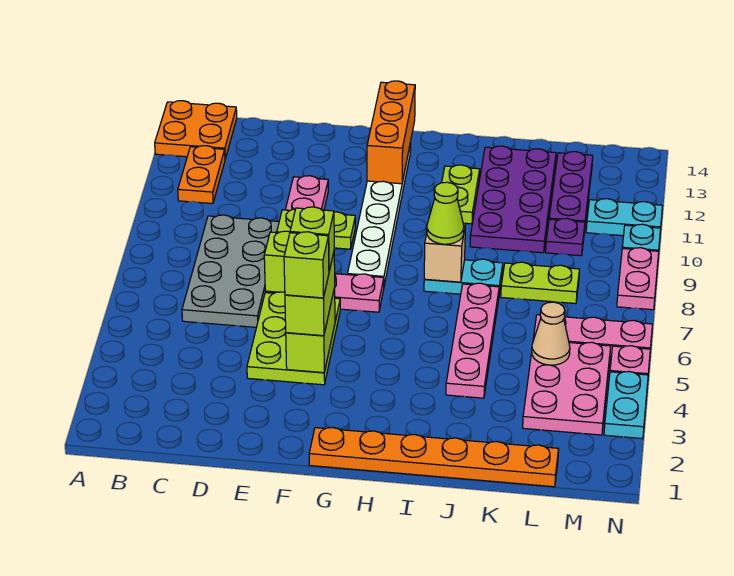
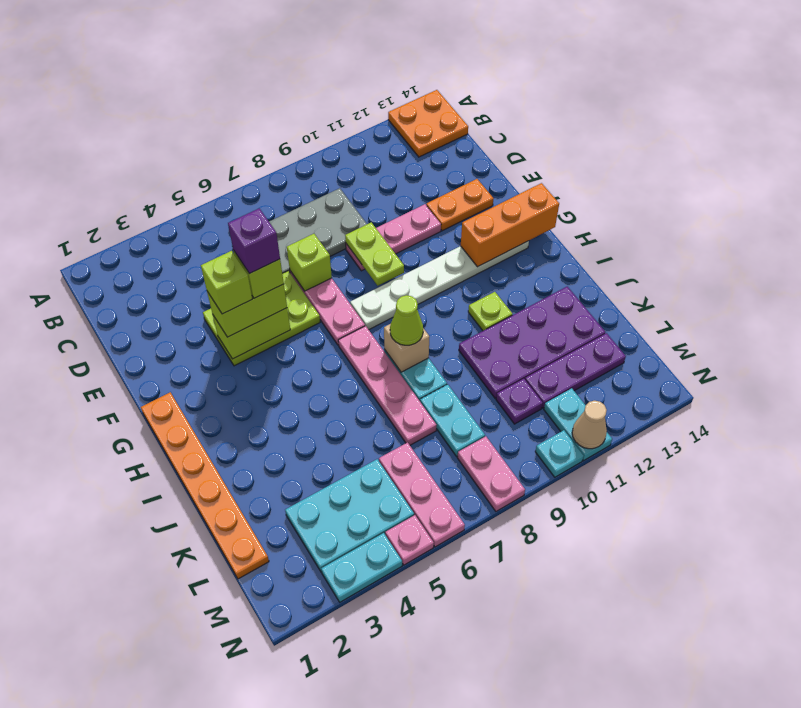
orange plate B11:B12 level 1 -> orange plate E12:E13 level 1
none -> purple brick F5 level 5
lime plate I11:I12 level 1 -> lime plate I11 level 1
pink plate J4:J7 level 1 -> pink plate H7:K7 level 1
lime plate K8:L8 level 1 -> cyan plate K8:L8 level 1
pink plate L3:M5 level 1 -> cyan plate L3:M5 level 1
tan cone L5 level 2 -> tan cone N11 level 2
pink plate N8:N9 level 1 -> pink plate M8:N8 level 1

